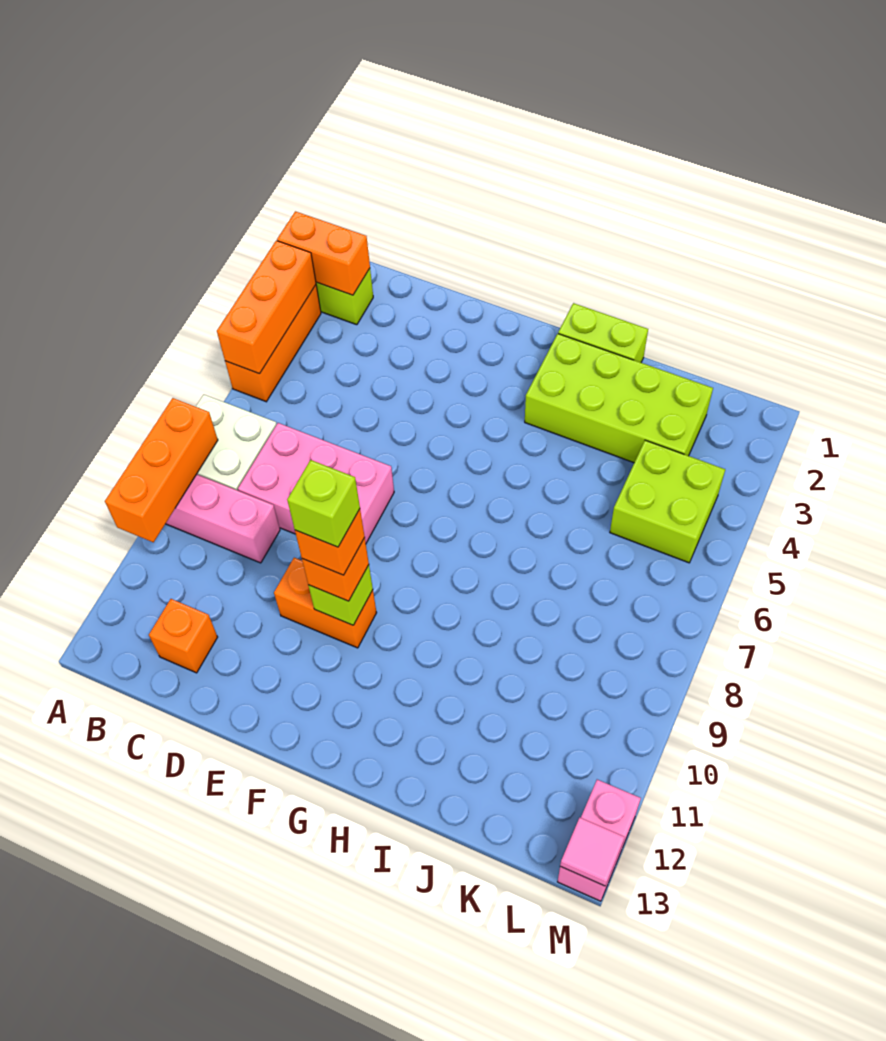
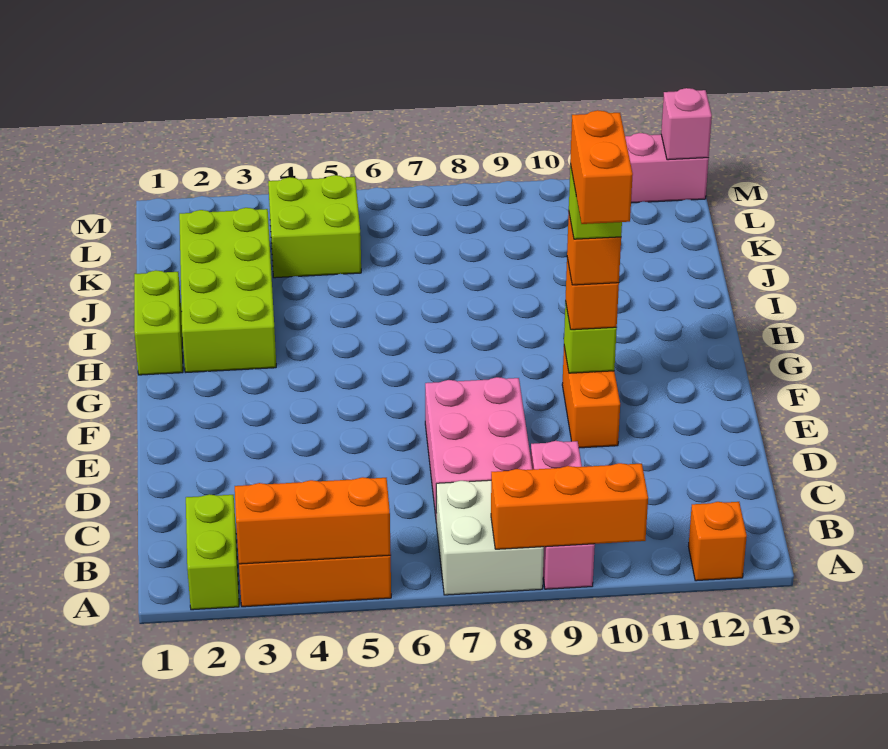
orange brick A2:B2 level 2 -> orange brick E10:F10 level 6
orange brick C12 level 1 -> orange brick A12 level 1
pink tile M13 level 2 -> pink brick M13 level 2

